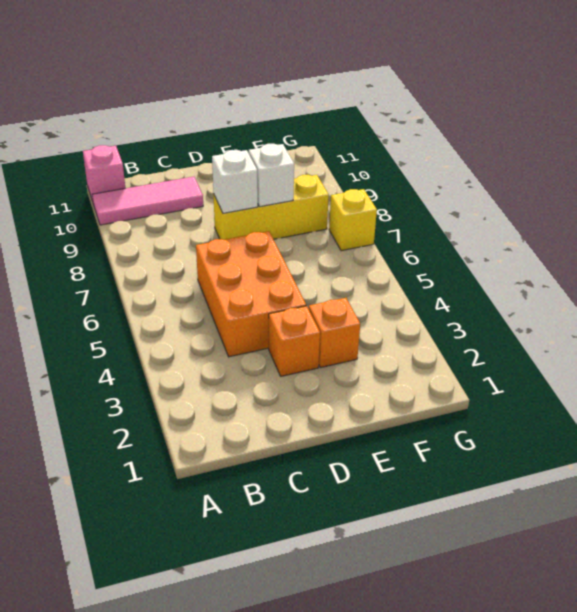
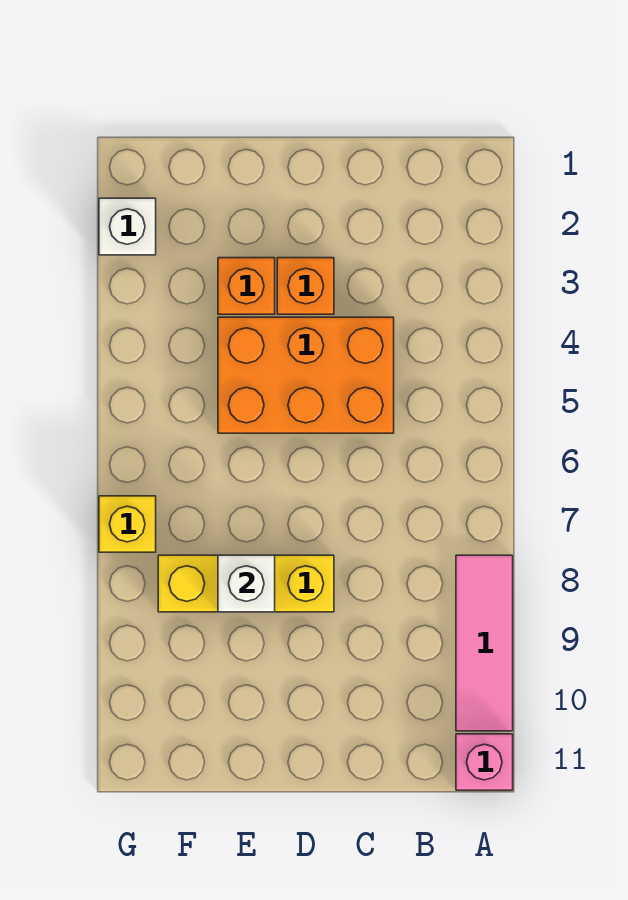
pink tile A10:C10 level 1 -> pink tile A8:A10 level 1
orange brick C4:D6 level 1 -> orange brick C4:E5 level 1
white brick D8 level 2 -> white brick G2 level 1

